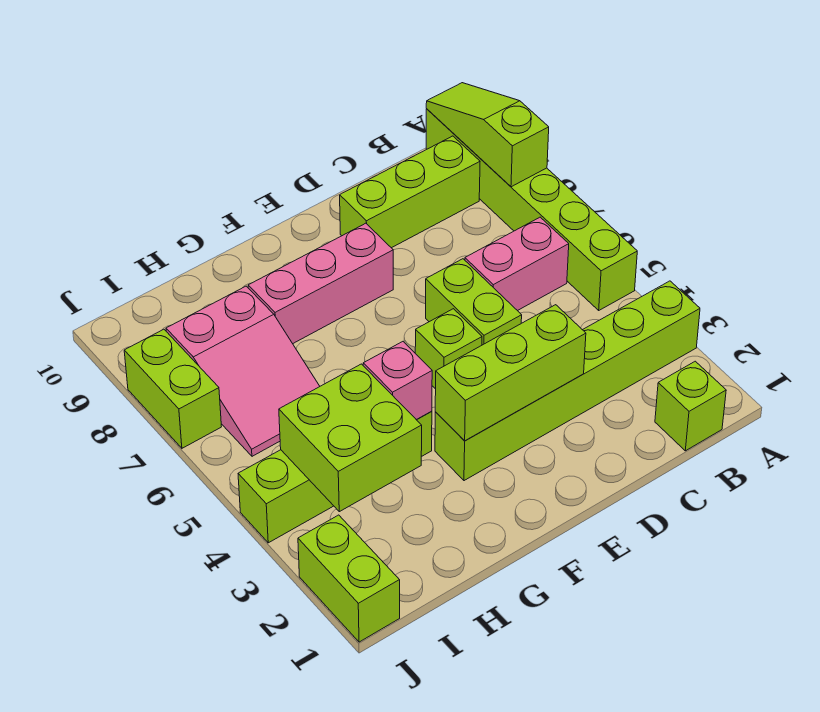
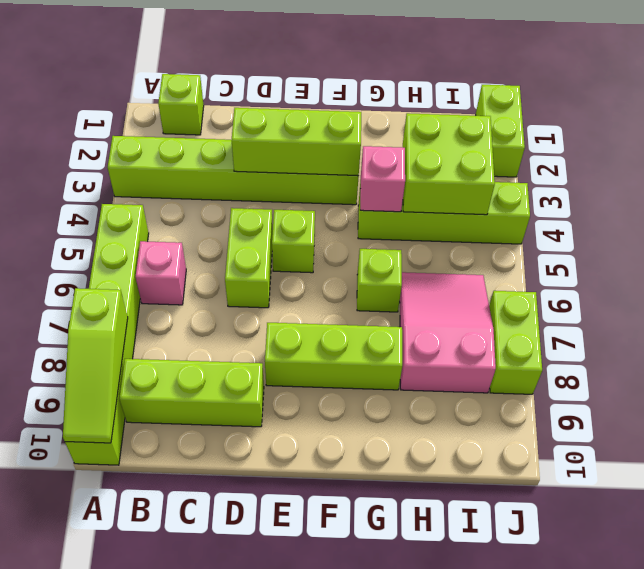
pink brick B6:C6 level 1 -> pink brick B6 level 1
pink brick E8:G8 level 1 -> lime brick E8:G8 level 1
none -> lime brick G6 level 1

